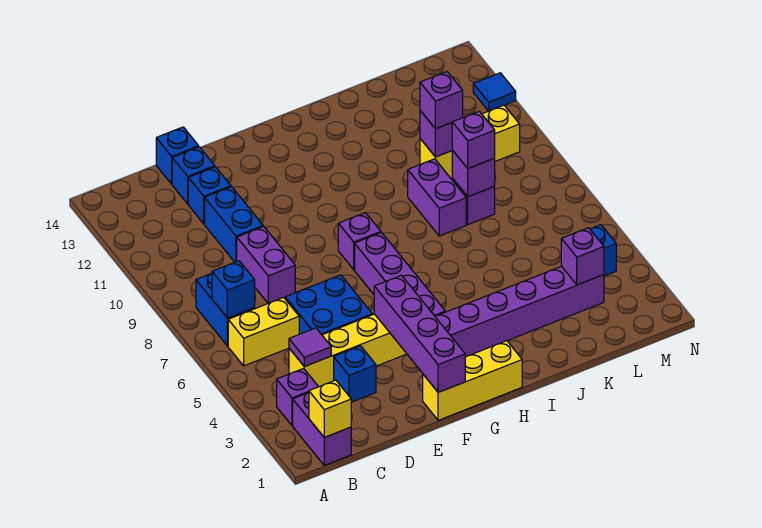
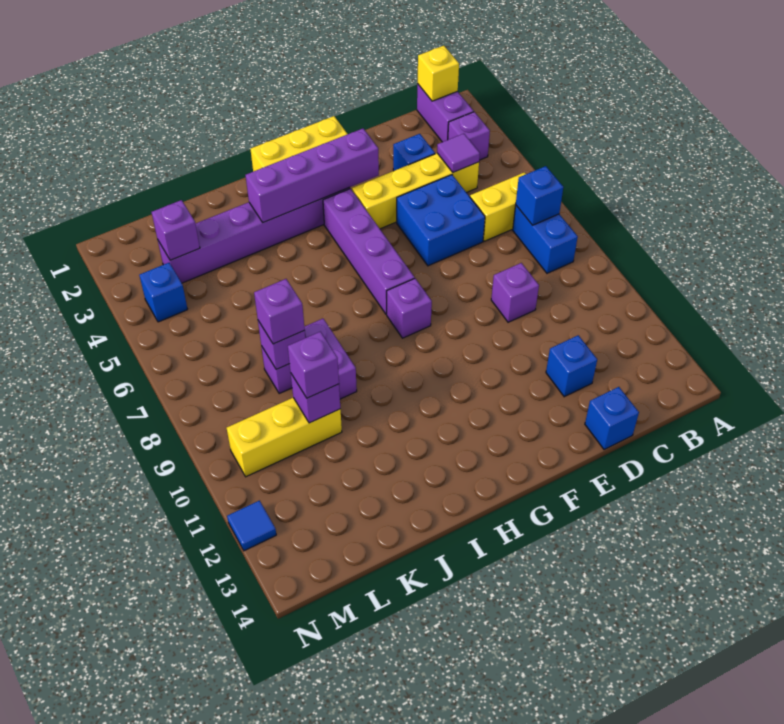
purple brick D8:D9 level 1 -> purple brick D9 level 1
blue brick D10:D11 level 1 -> none
blue brick D13 level 1 -> none
purple brick F1:F4 level 2 -> purple brick F3:I3 level 2

